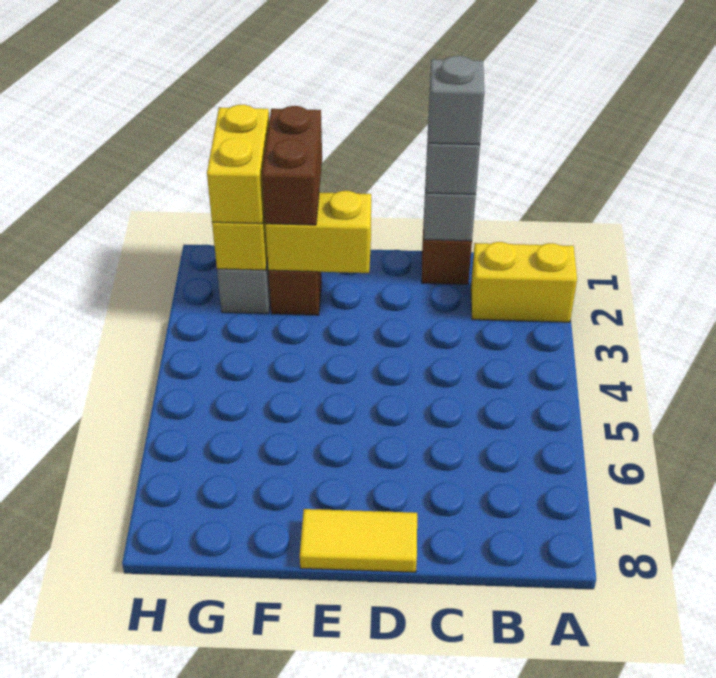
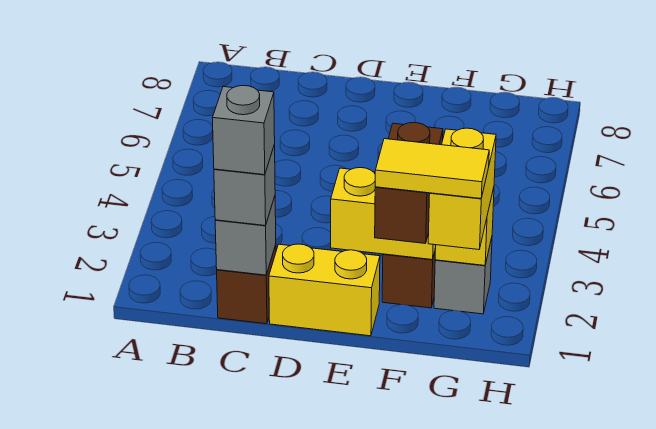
yellow brick A2:B2 level 1 -> yellow brick D1:E1 level 1
yellow tile D8:E8 level 1 -> yellow tile F1:G1 level 4

